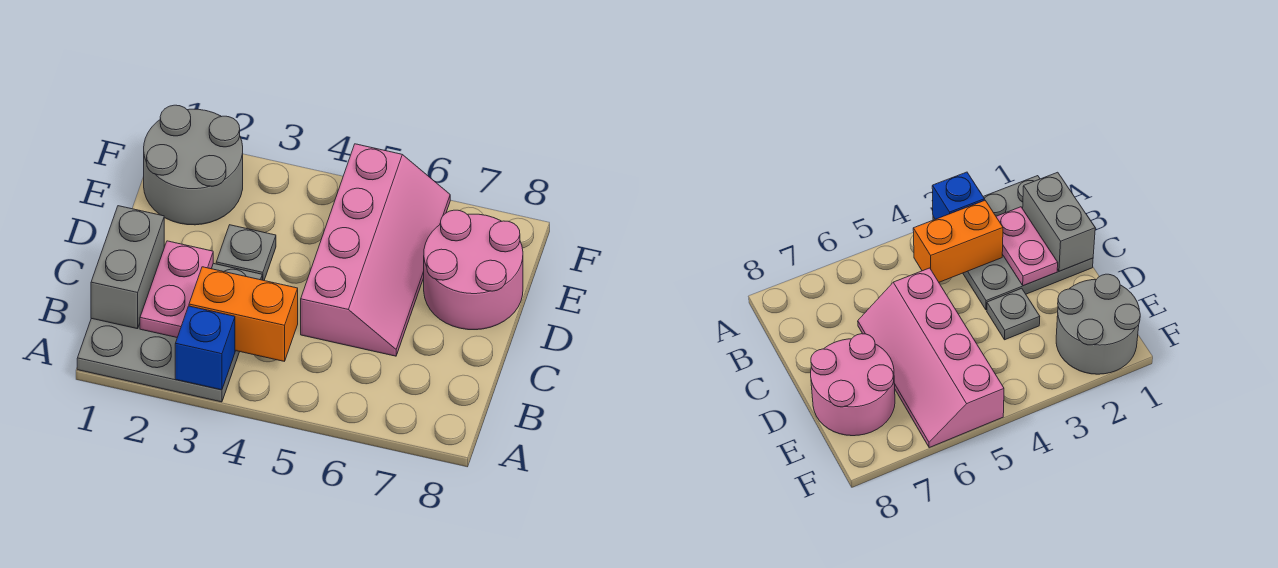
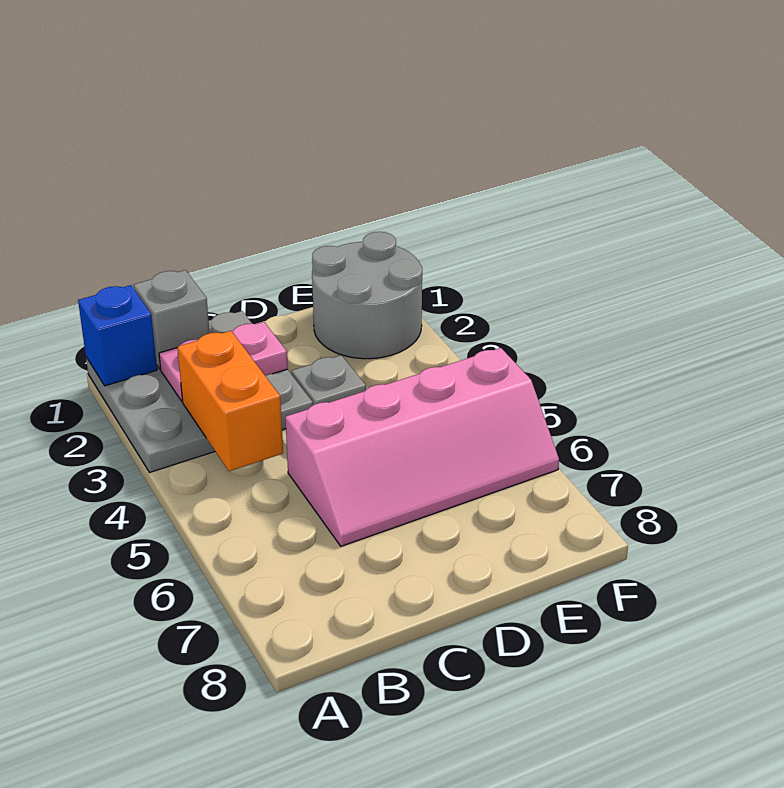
blue brick A3 level 2 -> blue brick A1 level 2
grey brick B1:C1 level 2 -> grey brick B1 level 2
pink round brick D7:E8 level 1 -> none

